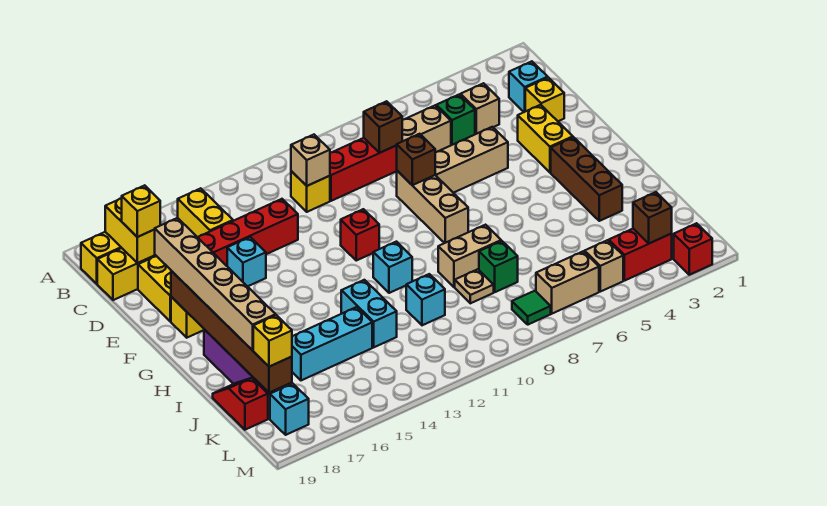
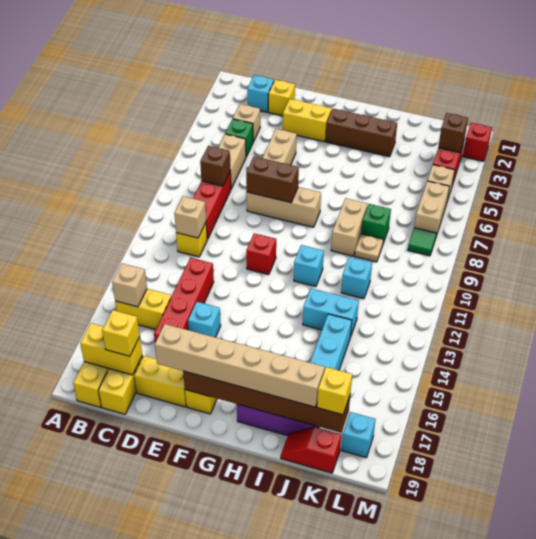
none -> tan brick B15 level 2
brown brick E8 level 2 -> brown brick E8:F8 level 2

